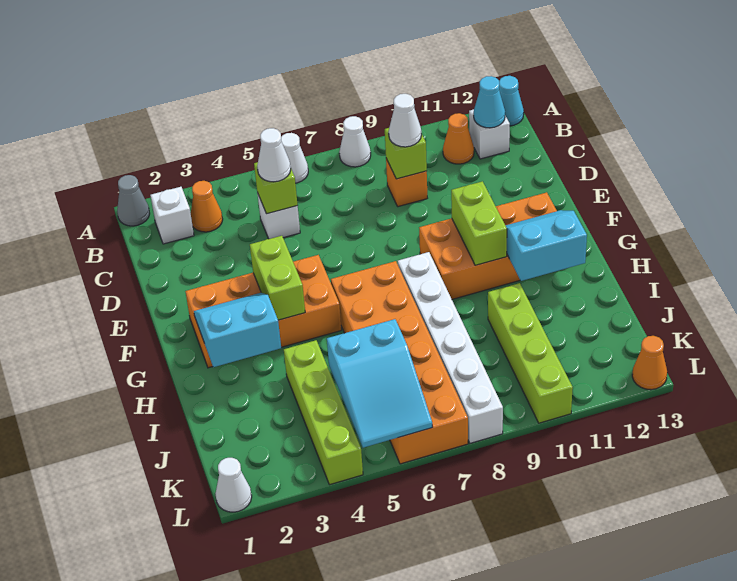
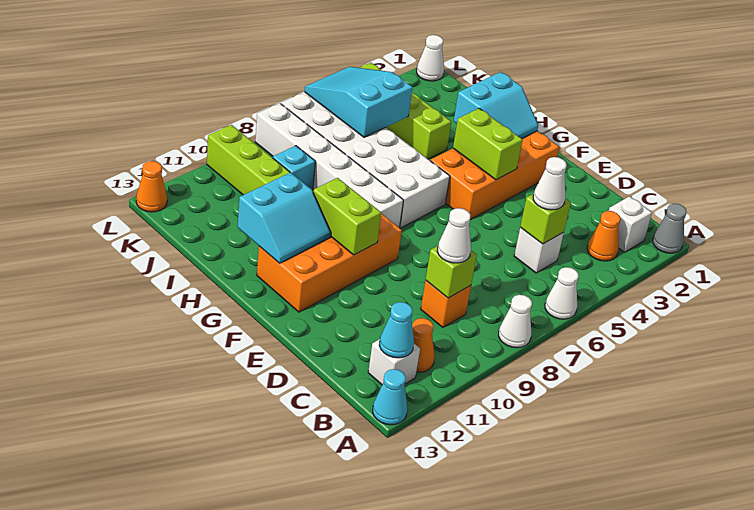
orange brick G6:L7 level 1 -> white brick G6:L7 level 1
none -> cyan brick J9 level 1

